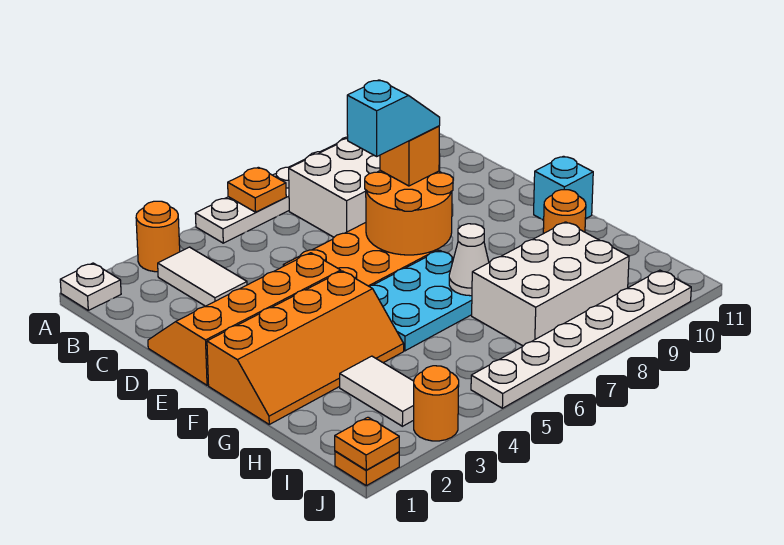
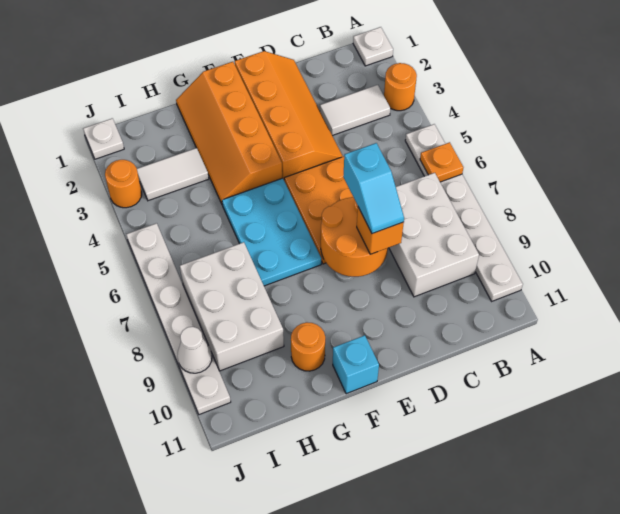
white cone G7 level 2 -> white cone J9 level 2
orange plate J1 level 1 -> white plate J1 level 1
orange plate J1 level 2 -> none

